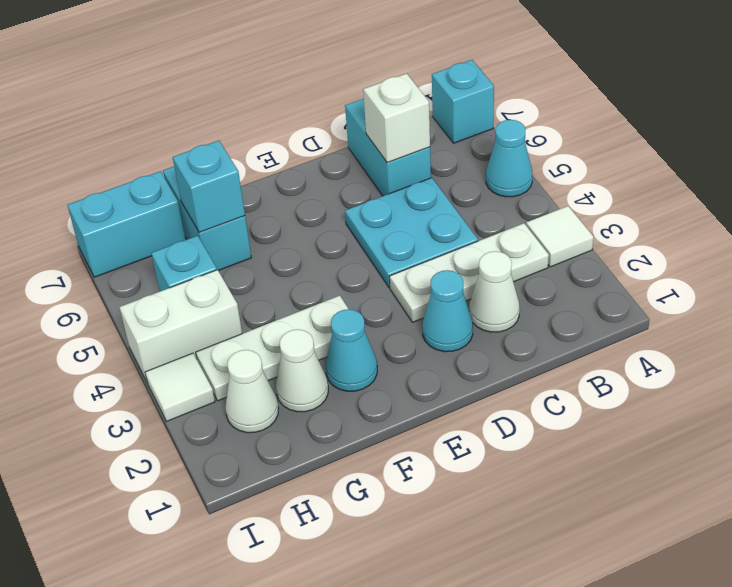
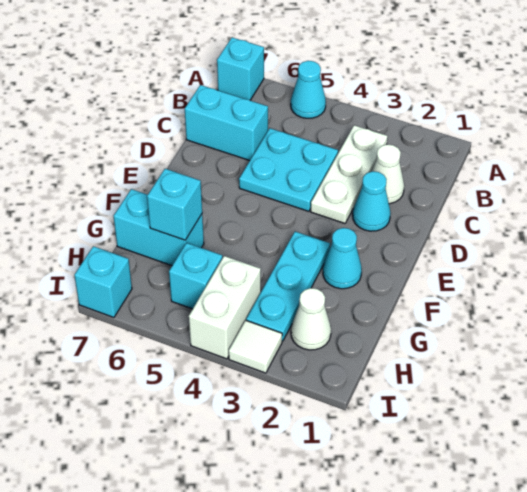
white tile A3 level 1 -> none
white brick C6 level 2 -> none
white plate F3:H3 level 1 -> cyan plate F3:H3 level 1
white cone G2 level 1 -> none
cyan brick H7:I7 level 1 -> cyan brick I7 level 1

